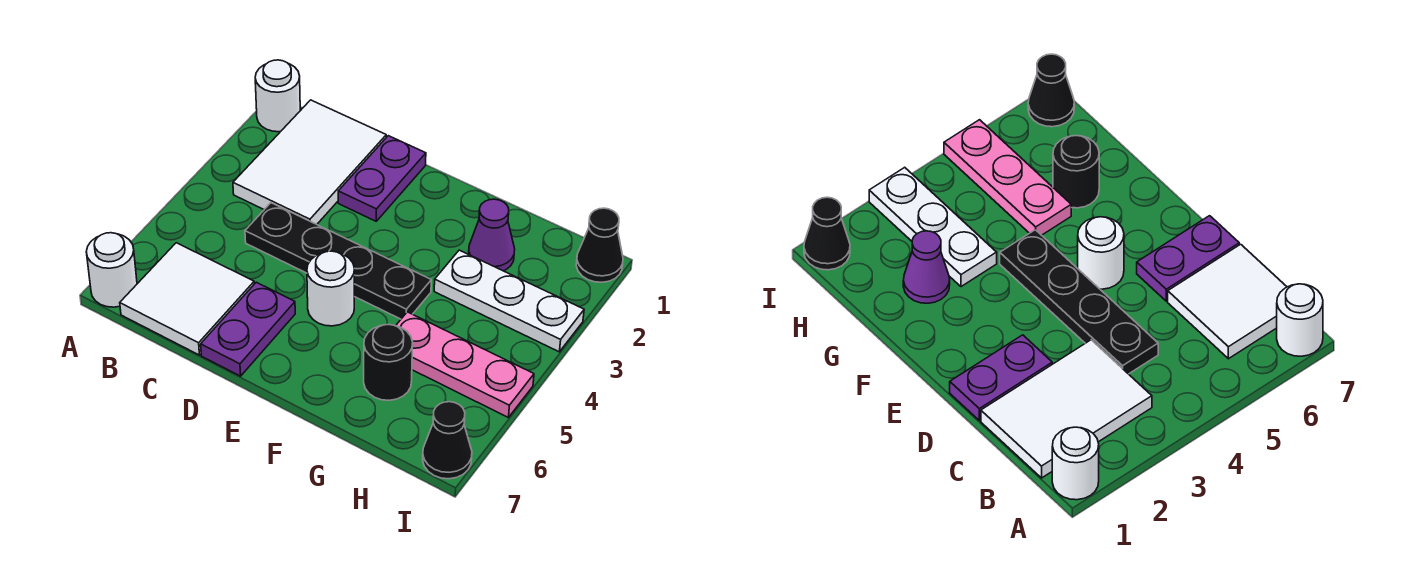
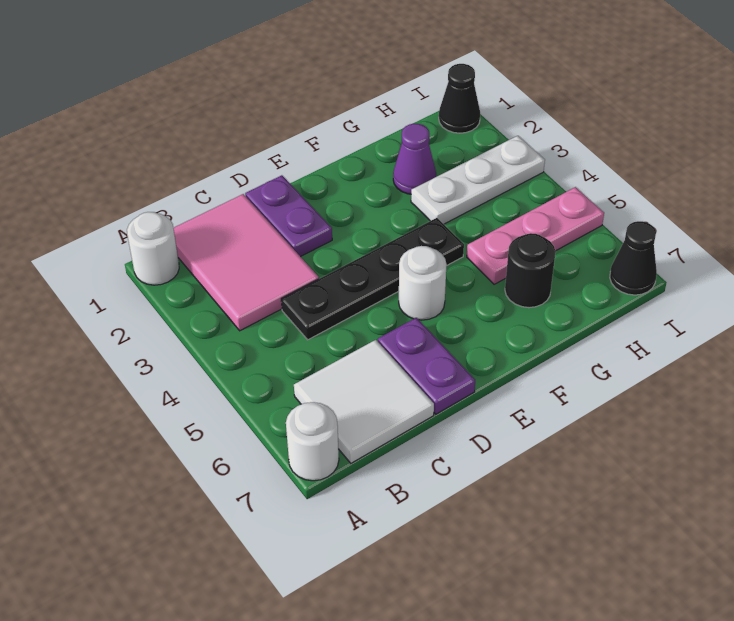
white tile B1:C3 level 1 -> pink tile B1:C3 level 1

